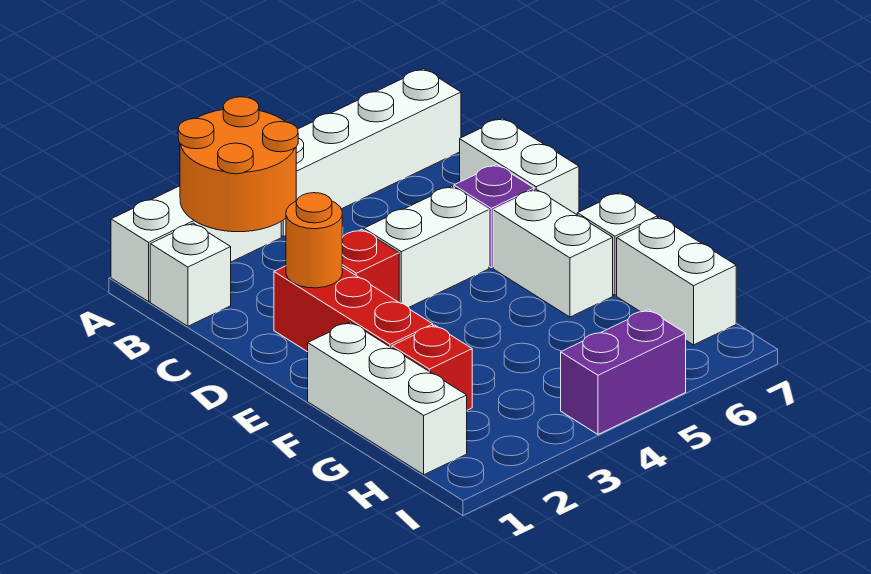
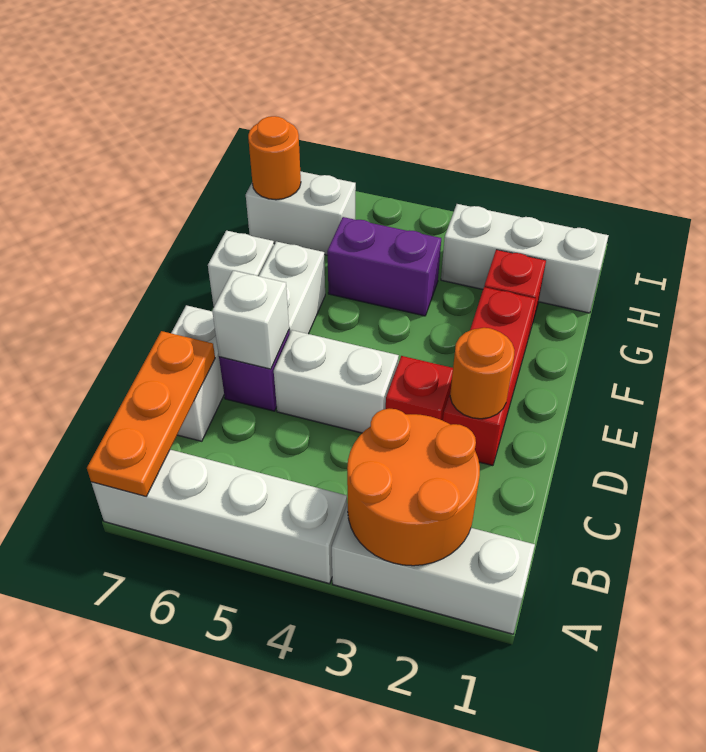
none -> orange plate A7:C7 level 2
white brick B1 level 1 -> white brick D6 level 2
white brick F1:H1 level 1 -> white brick H1:H3 level 1
white brick G7:H7 level 1 -> white brick H6:H7 level 1
none -> orange round brick H7 level 2
purple brick I4:I5 level 1 -> purple brick G4:G5 level 1

